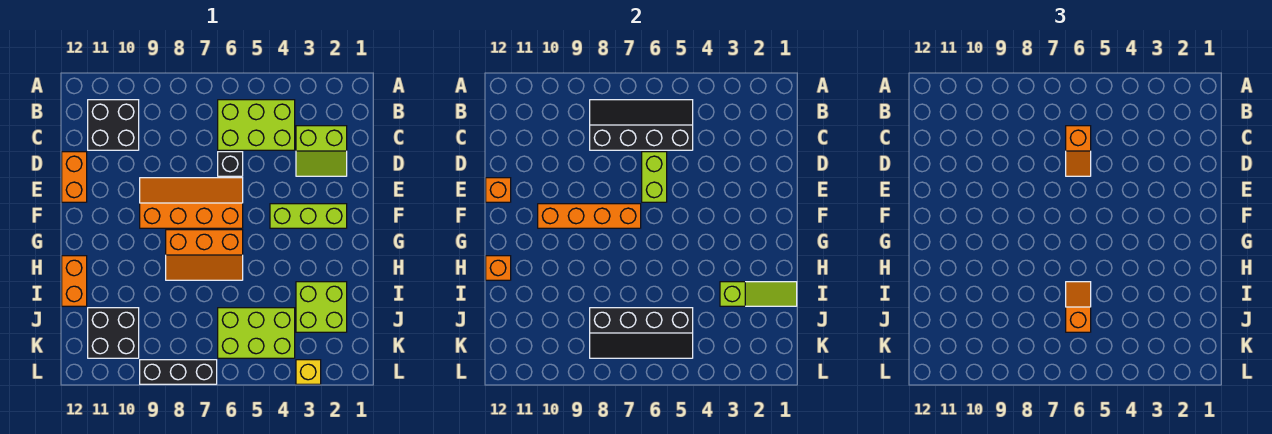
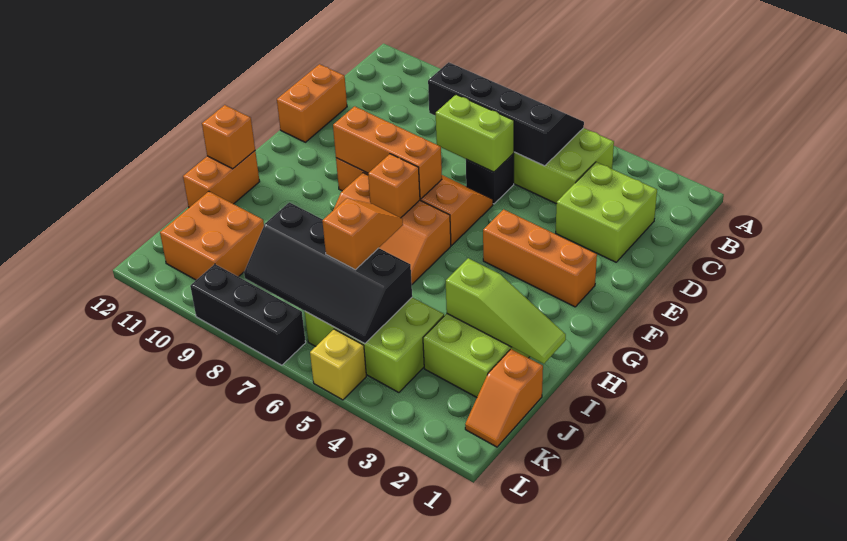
black brick B10:C11 level 1 -> none
lime slope C2:D3 level 1 top C -> lime brick C2:D3 level 1
orange slope C6:D6 level 3 top C -> orange slope J1:K1 level 1 top J
lime brick D6:E6 level 2 -> lime brick D6:D7 level 2
orange brick E12 level 2 -> orange brick G7 level 2
lime brick F2:F4 level 1 -> orange brick F2:F4 level 1
orange brick F7:F10 level 2 -> orange brick F7:F9 level 2
black brick J10:K11 level 1 -> orange brick J10:K11 level 1
yellow brick L3 level 1 -> yellow brick L5 level 1

